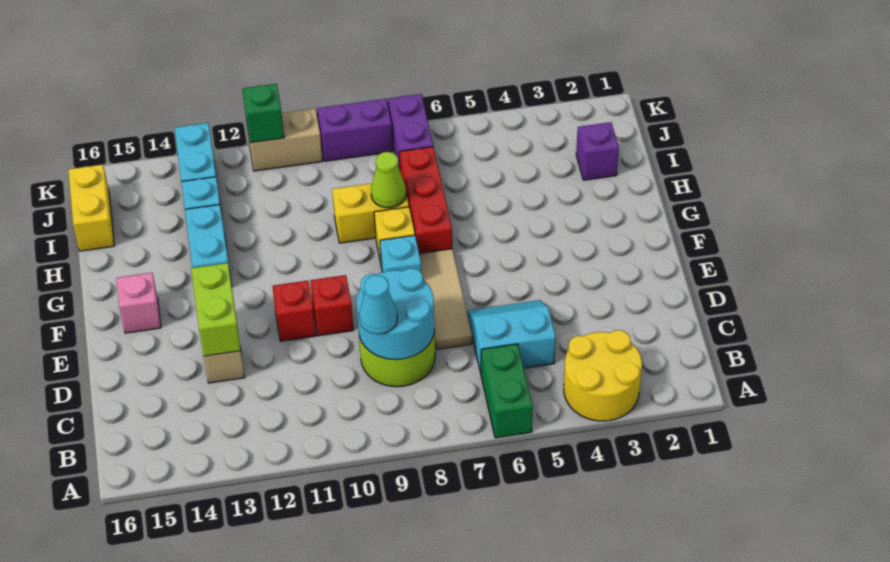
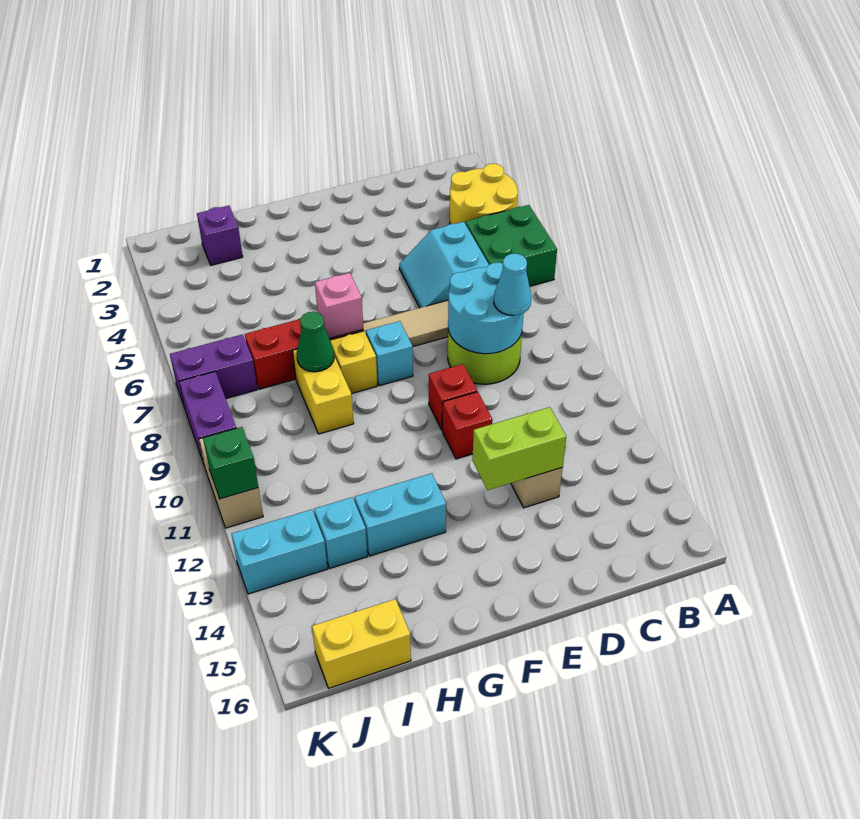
green brick A6:B6 level 1 -> green brick A5:B6 level 1
pink brick F15 level 1 -> pink brick G7 level 2
lime cone H8 level 2 -> green cone H8 level 2

